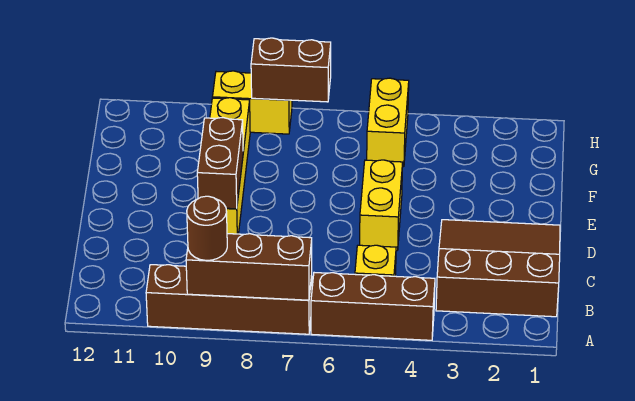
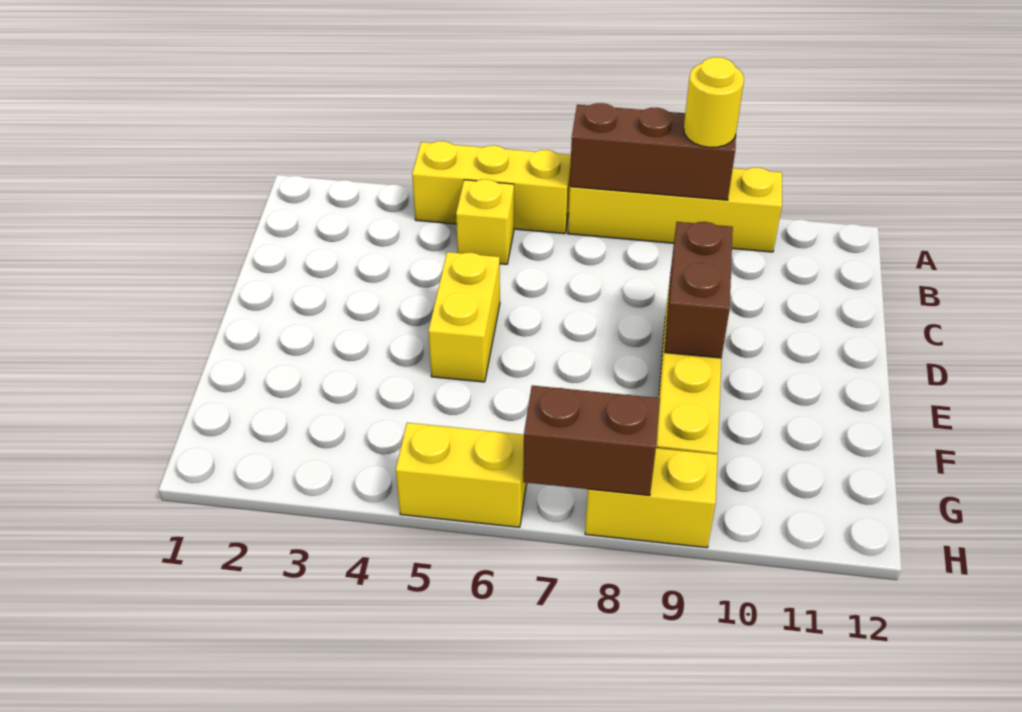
brown brick A4:A6 level 1 -> yellow brick A4:A6 level 1
brown brick A7:A10 level 1 -> yellow brick A7:A10 level 1
brown round brick A9 level 3 -> yellow round brick A9 level 3
brown slope B1:D3 level 1 top B -> none
yellow brick G5:H5 level 1 -> yellow brick H5:H6 level 1

